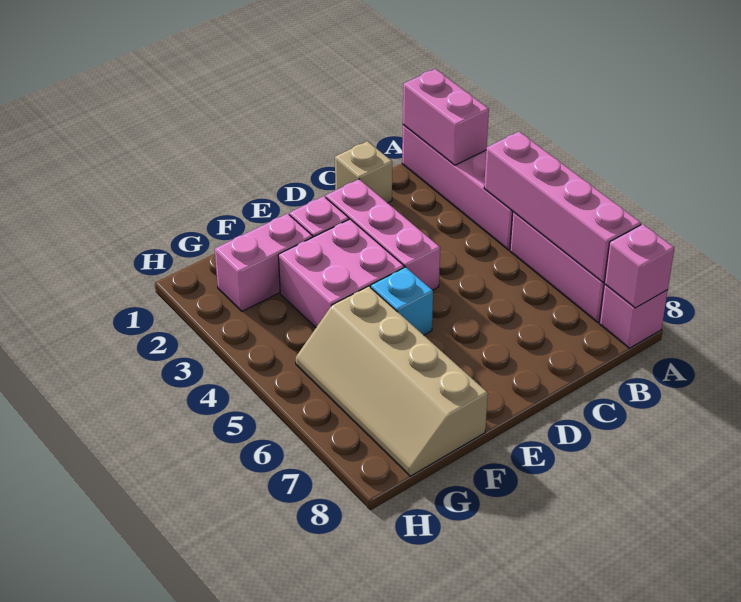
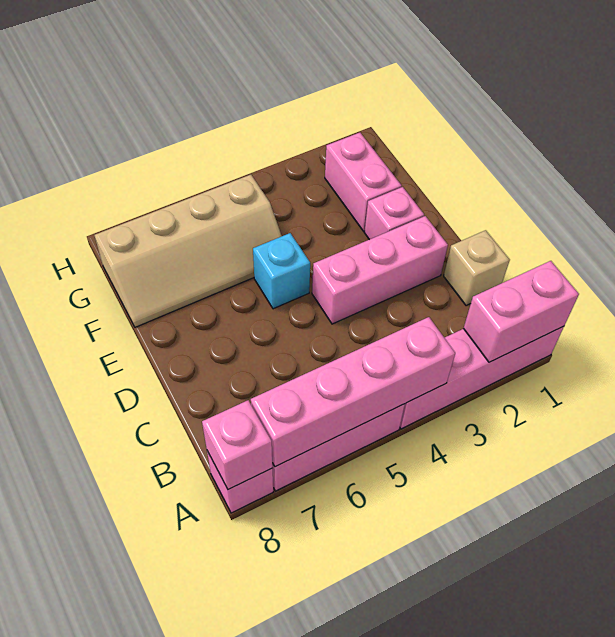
pink brick E3:F4 level 1 -> none
tan slope F5:G8 level 1 top F -> tan slope F5:G8 level 1 top G

